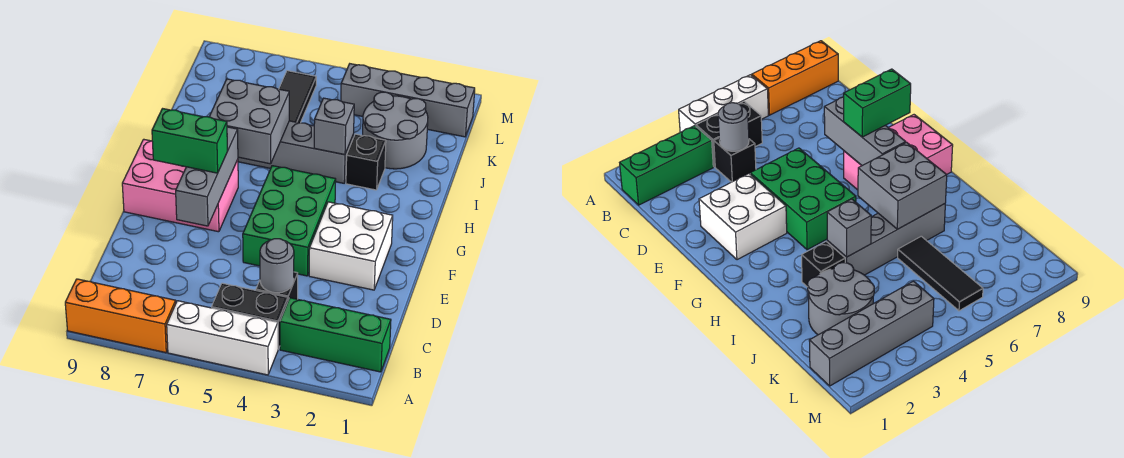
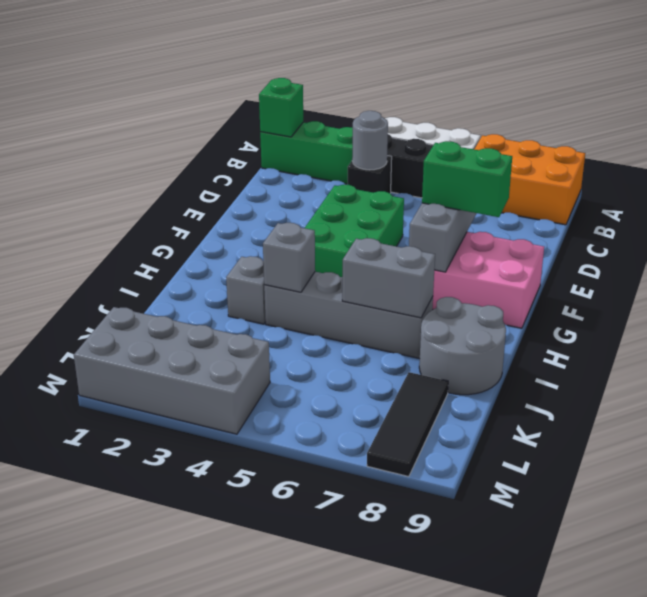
orange brick A7:A9 level 1 -> orange brick A7:B9 level 1
none -> green brick B1 level 2
white brick E2:F3 level 1 -> none
grey brick H6:I7 level 2 -> grey brick I6:I7 level 2
black brick I3 level 1 -> grey brick I3 level 1
grey round brick J2:K3 level 1 -> grey round brick I8:J9 level 1
black tile J6:L6 level 1 -> black tile K8:M8 level 1
grey brick L1:L4 level 1 -> grey brick L1:M4 level 1

